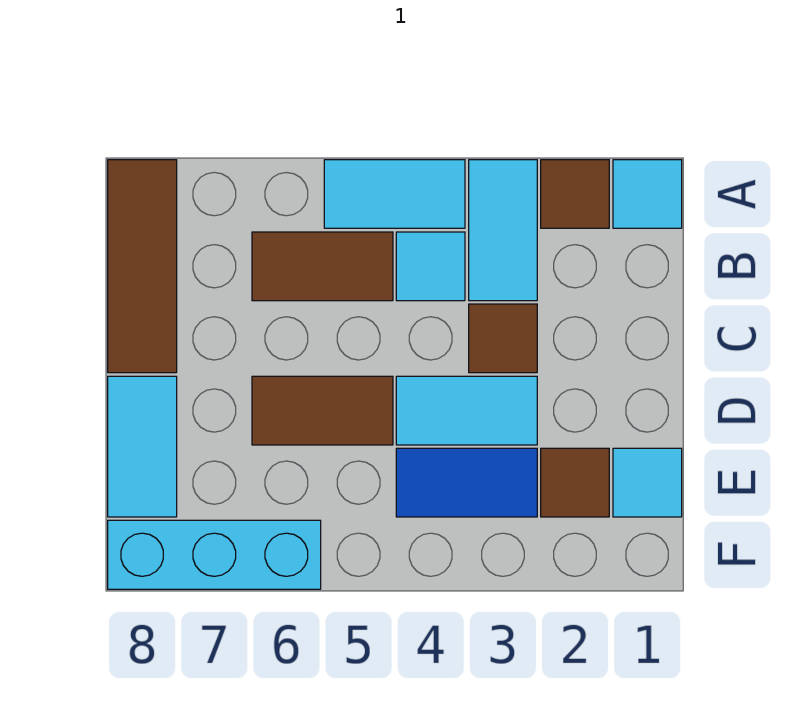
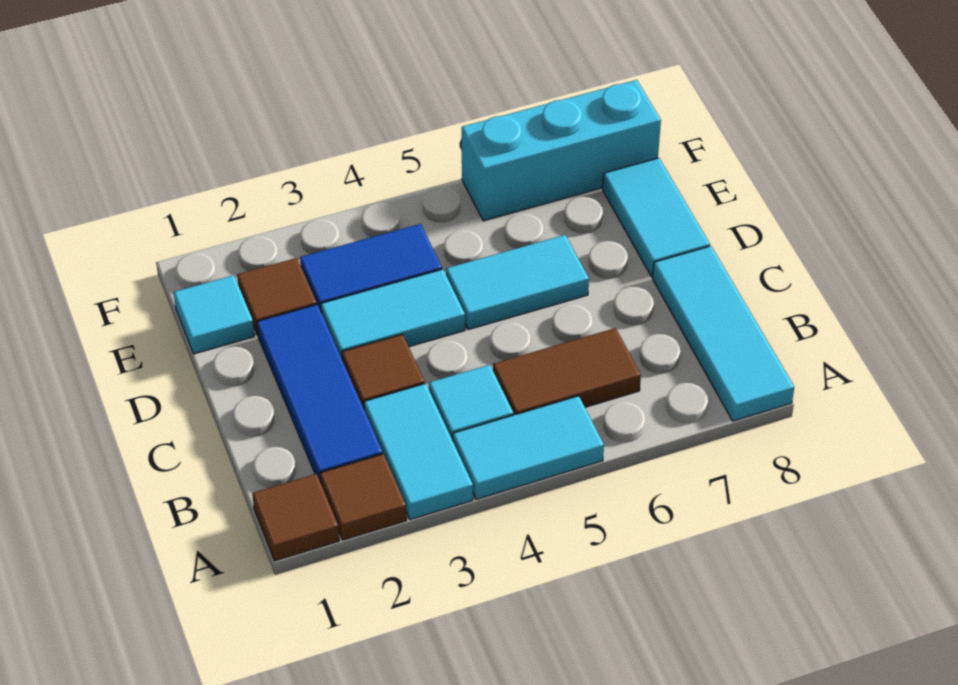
cyan tile A1 level 1 -> brown tile A1 level 1
brown tile A8:C8 level 1 -> cyan tile A8:C8 level 1
none -> blue tile B2:D2 level 1
brown tile D5:D6 level 1 -> cyan tile D5:D6 level 1

